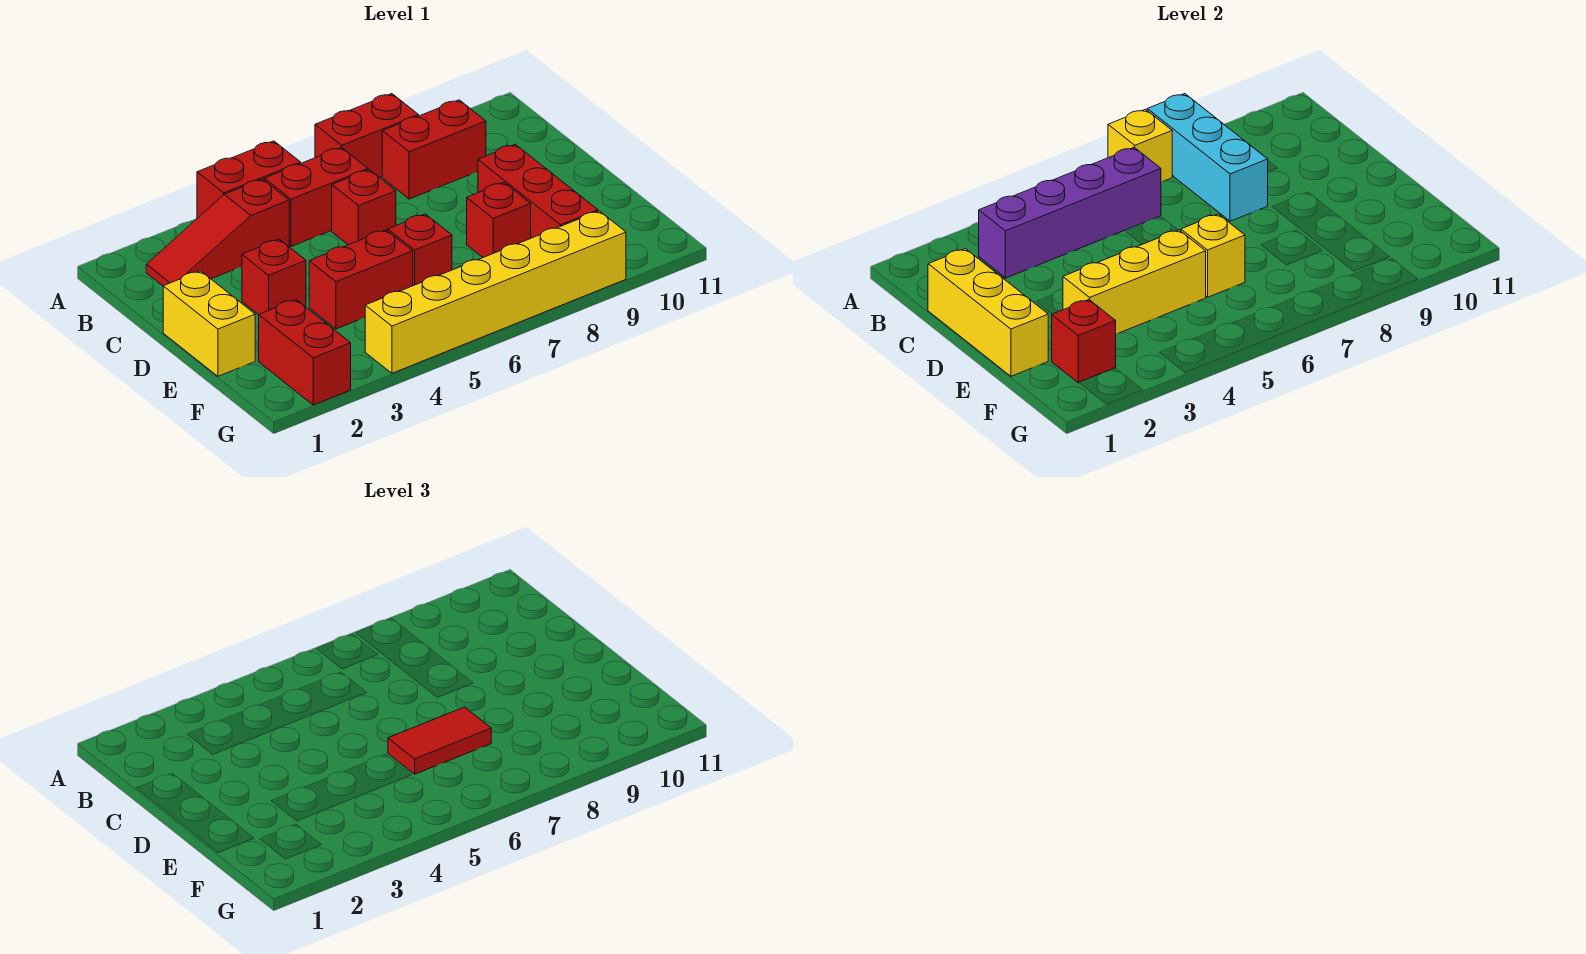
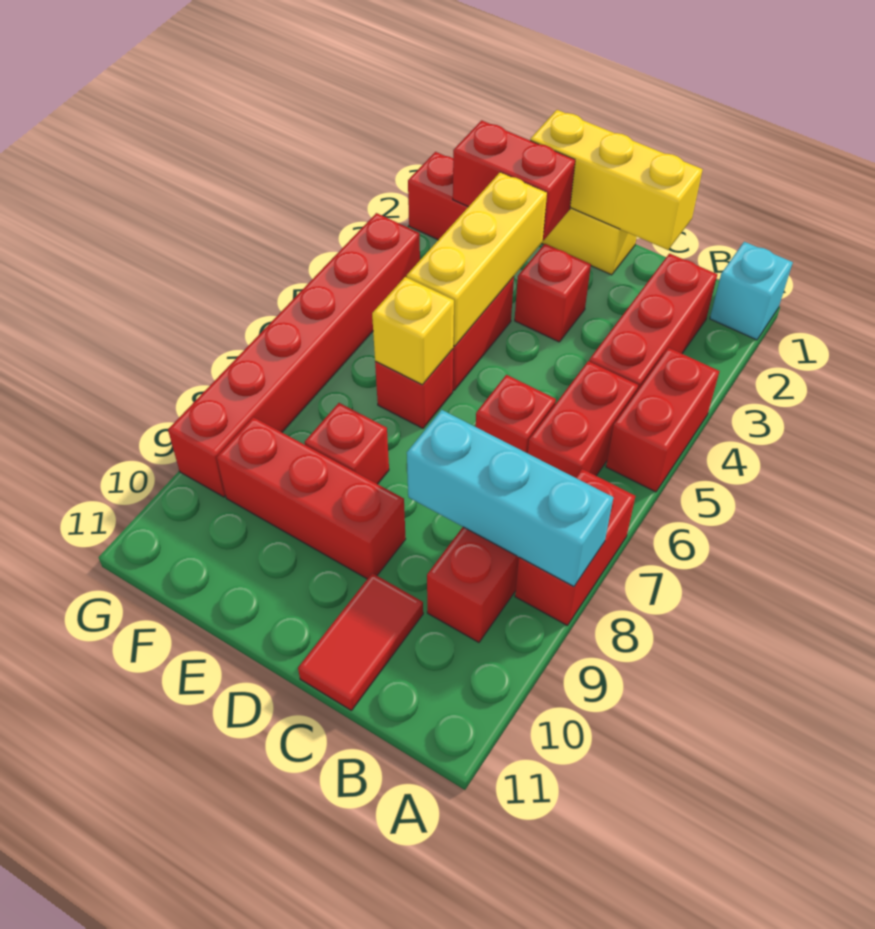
none -> cyan brick A1 level 1
yellow brick A7 level 2 -> none
red slope B2:B4 level 1 top 4 -> red brick B2:B4 level 1
purple brick B3:B6 level 2 -> none
red tile E6:E7 level 3 -> red tile C10:C11 level 1
red brick F2 level 2 -> red brick E2:F2 level 2
yellow brick G4:G9 level 1 -> red brick G4:G9 level 1

